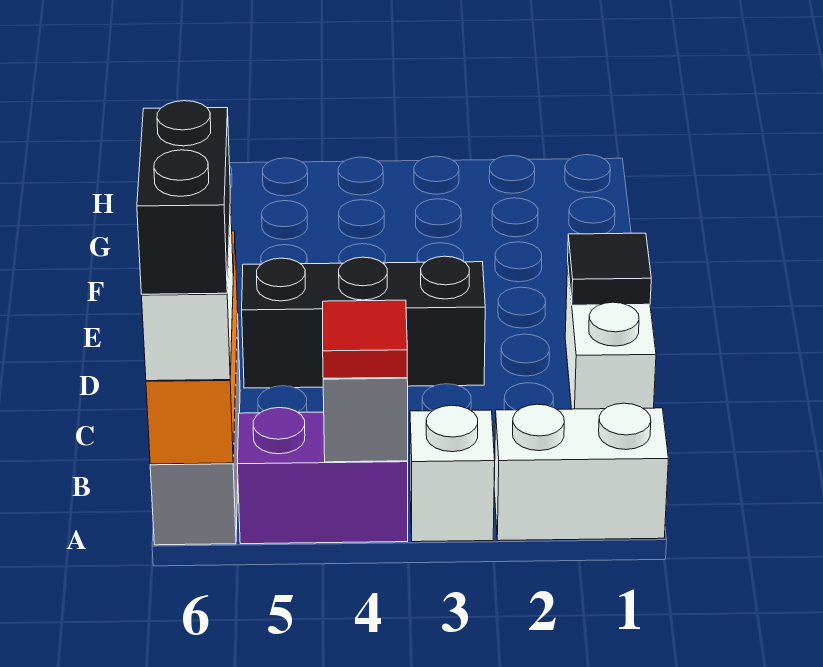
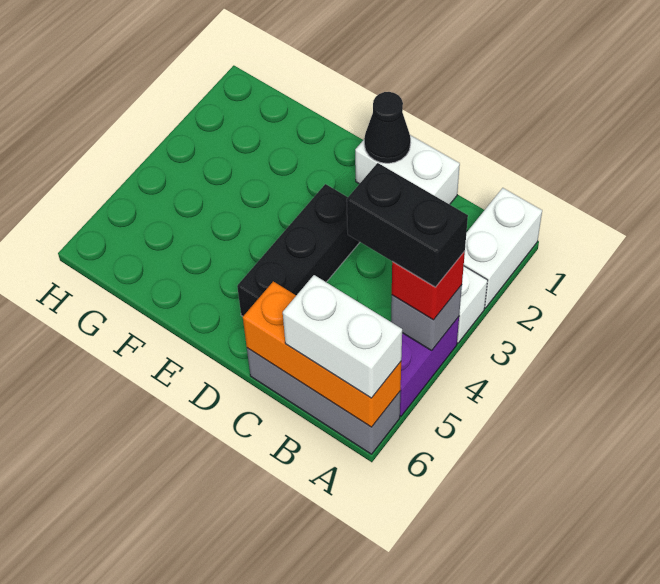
red tile A4 level 3 -> red brick A4 level 3
black brick A6:B6 level 4 -> black brick A4:B4 level 4
black tile D1 level 2 -> black cone D1 level 2

